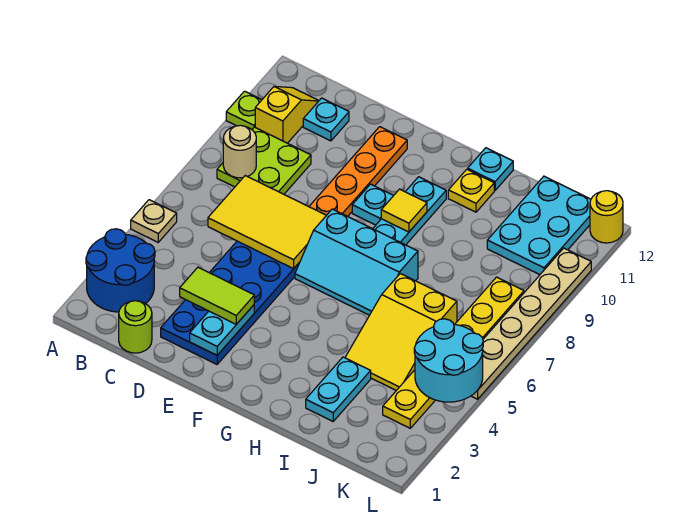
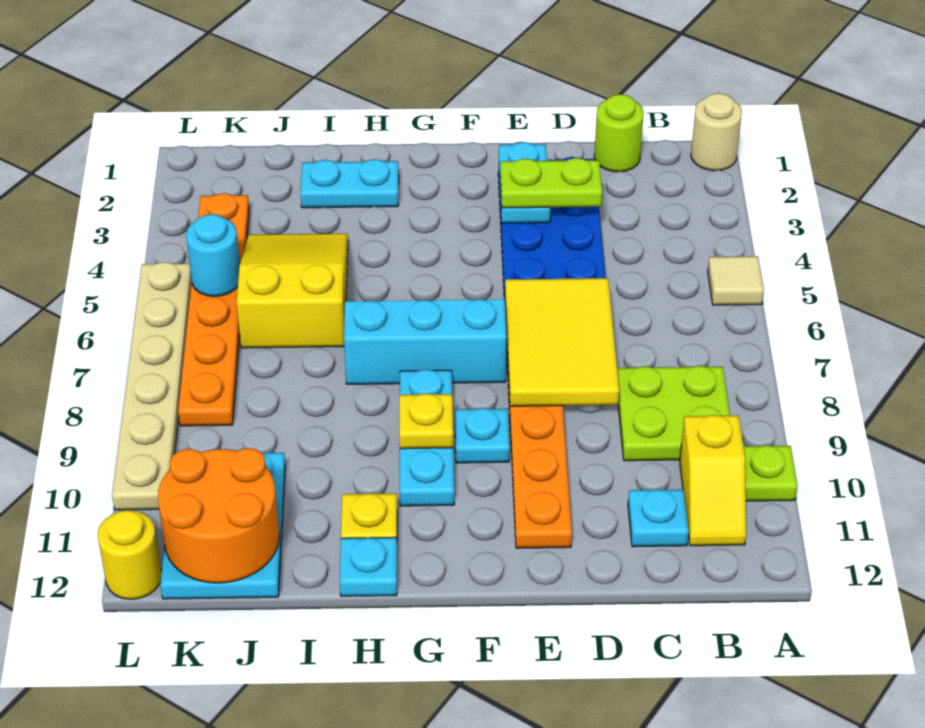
blue round brick A2:B3 level 1 -> none
tan plate A5 level 1 -> tan tile A5 level 1
tan round brick B8 level 2 -> tan round brick A1 level 1
yellow tile C6:E7 level 2 -> yellow tile D6:E8 level 2
lime tile D3:E3 level 3 -> lime plate D3:E3 level 3
yellow tile G9 level 2 -> yellow plate G9 level 2
cyan plate I2:I3 level 1 -> cyan plate H2:I2 level 1
none -> orange round brick J11:K12 level 2
yellow plate K3:K8 level 1 -> orange plate K3:K8 level 1
cyan round brick K4:L5 level 2 -> cyan round brick K5 level 2

